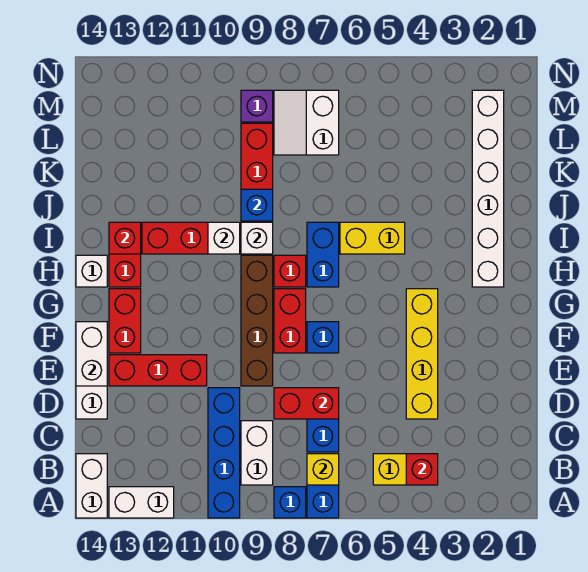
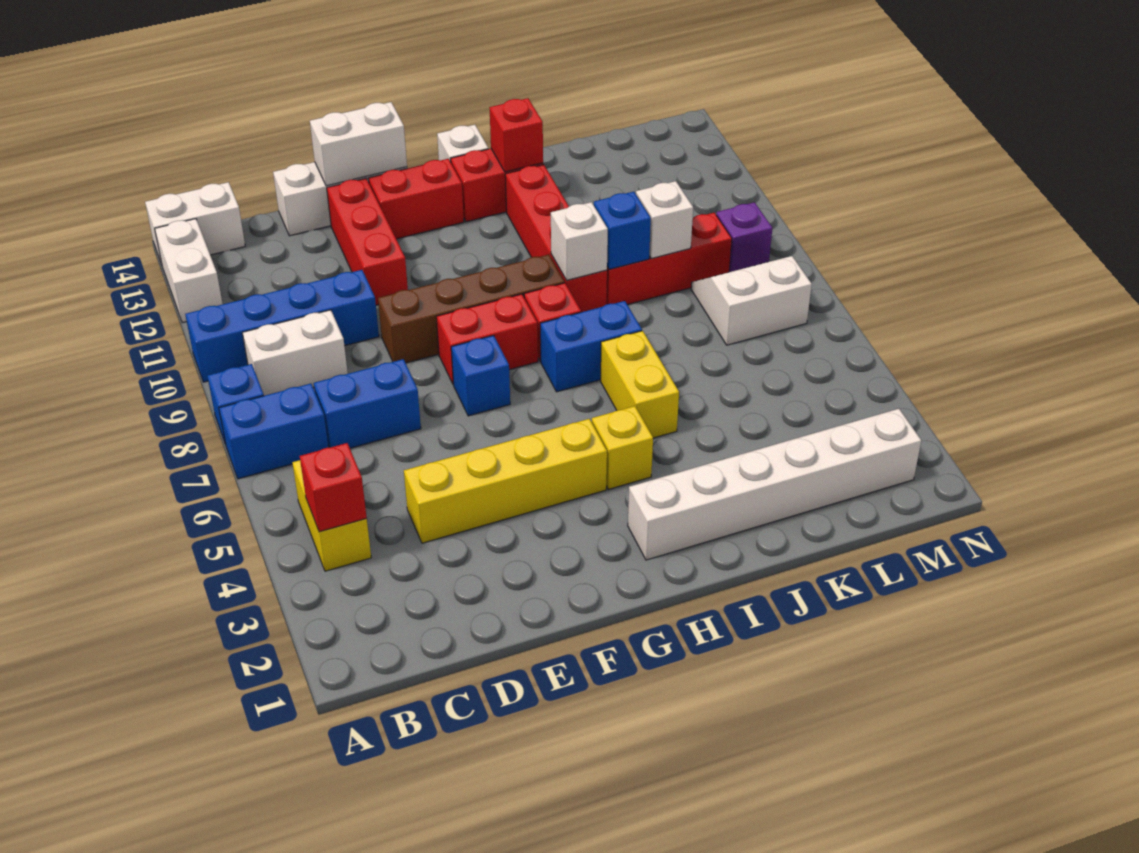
yellow brick B7 level 2 -> yellow brick H4 level 1
red brick D7:D8 level 2 -> none
white brick I10 level 2 -> white brick K9 level 2

